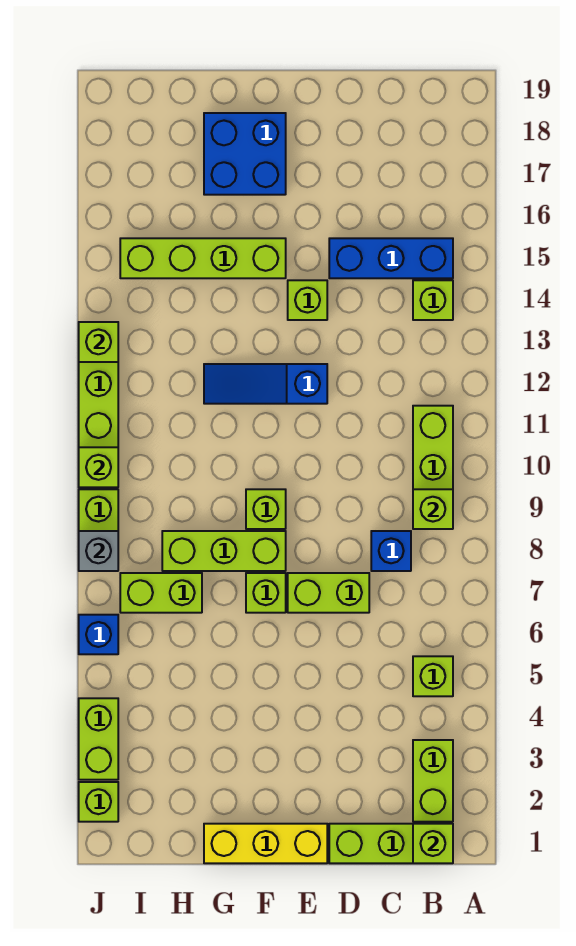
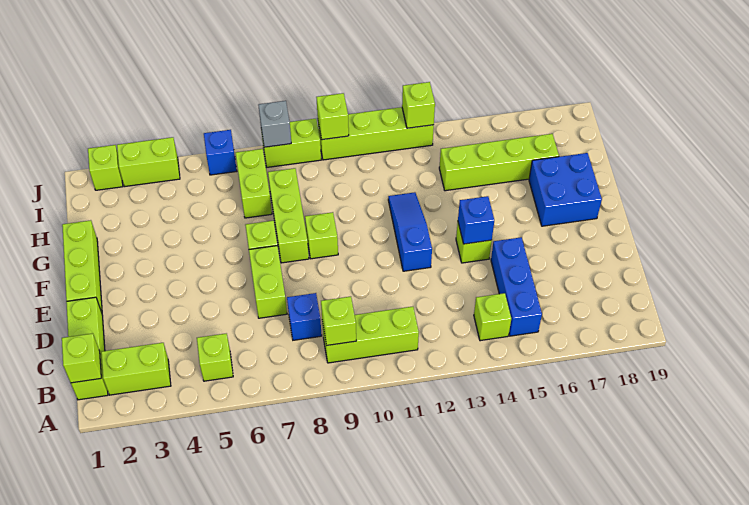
yellow brick E1:G1 level 1 -> lime brick E1:G1 level 1
none -> blue brick E14 level 2
lime brick F15:I15 level 1 -> lime brick H14:H17 level 1

